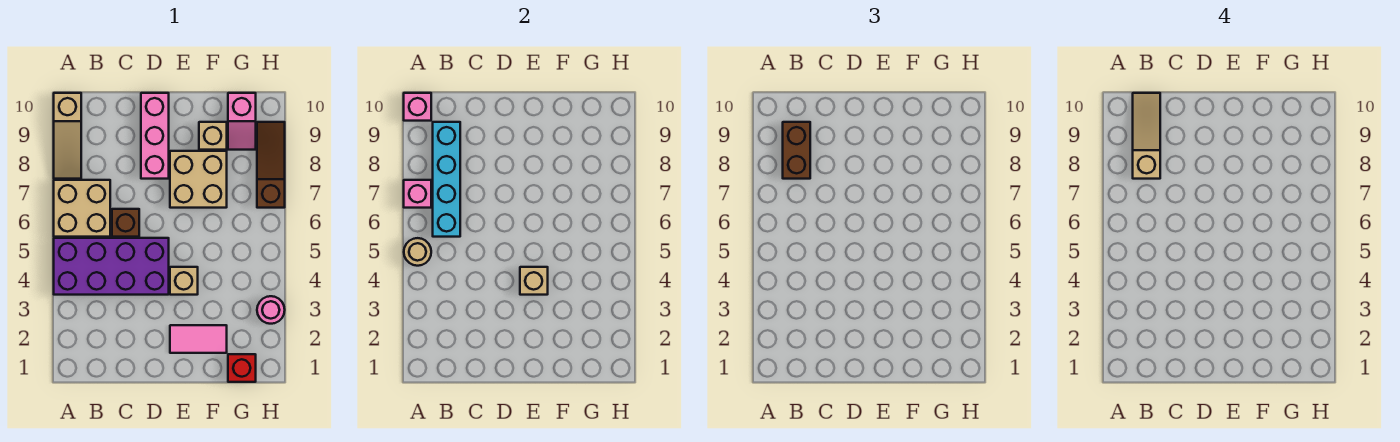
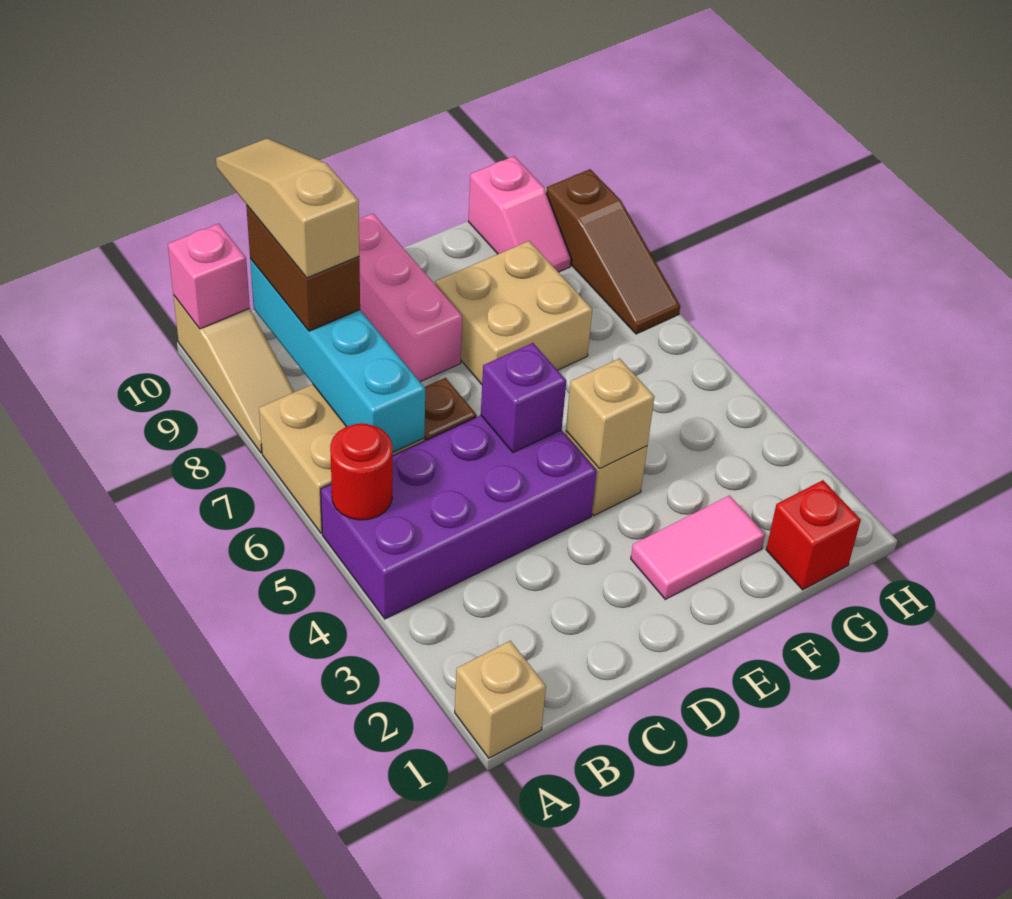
tan round brick A5 level 2 -> red round brick A5 level 2
pink brick A7 level 2 -> none
none -> purple brick D5 level 2
tan brick F9 level 1 -> tan brick A1 level 1
pink round brick H3 level 1 -> none
brown slope H7:H9 level 1 top 7 -> brown slope H7:H9 level 1 top 9

